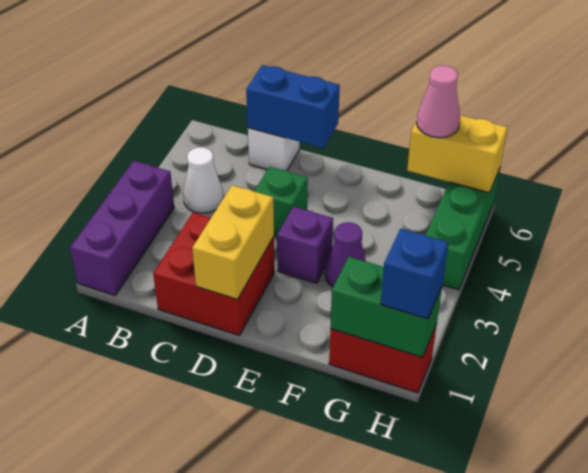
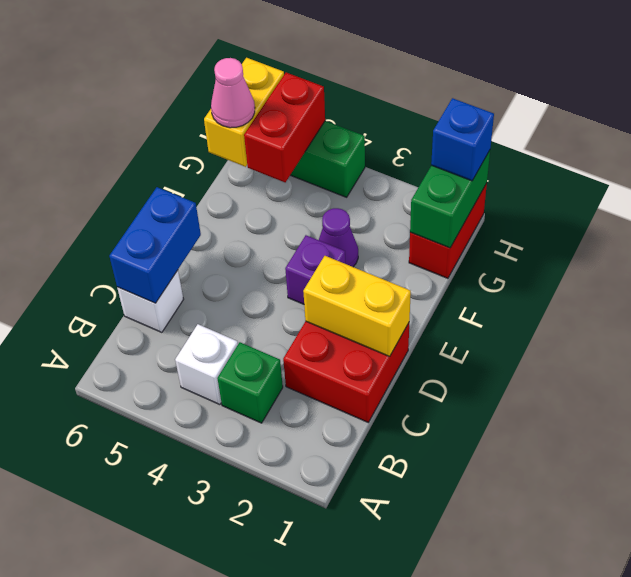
purple brick A1:A3 level 1 -> none
white cone B4 level 1 -> white brick B4 level 1
green brick D4 level 1 -> green brick B3 level 1
none -> red brick G5:H5 level 2

